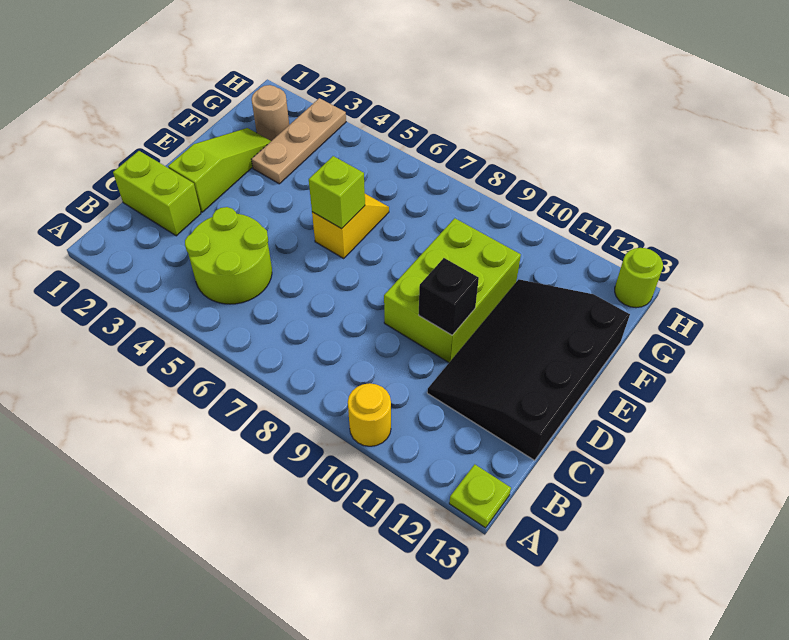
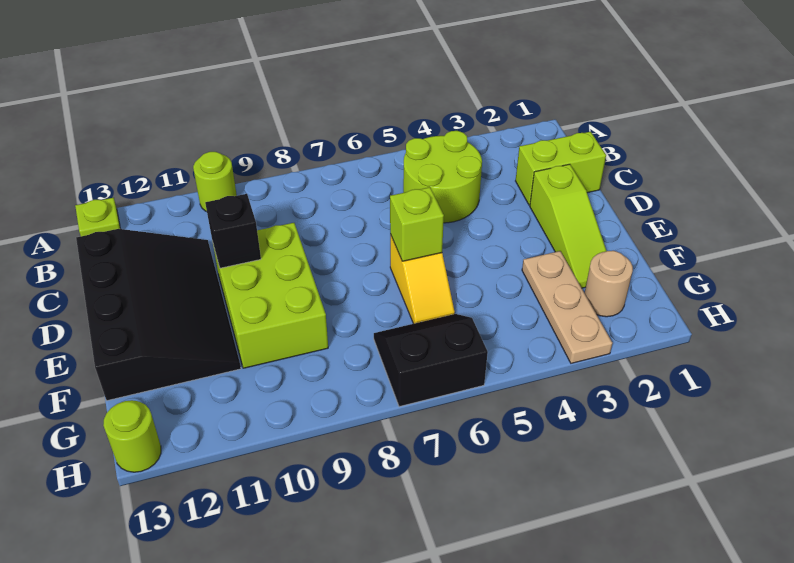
yellow round brick A10 level 1 -> lime round brick A10 level 1
none -> black slope G6:H7 level 1 top H

